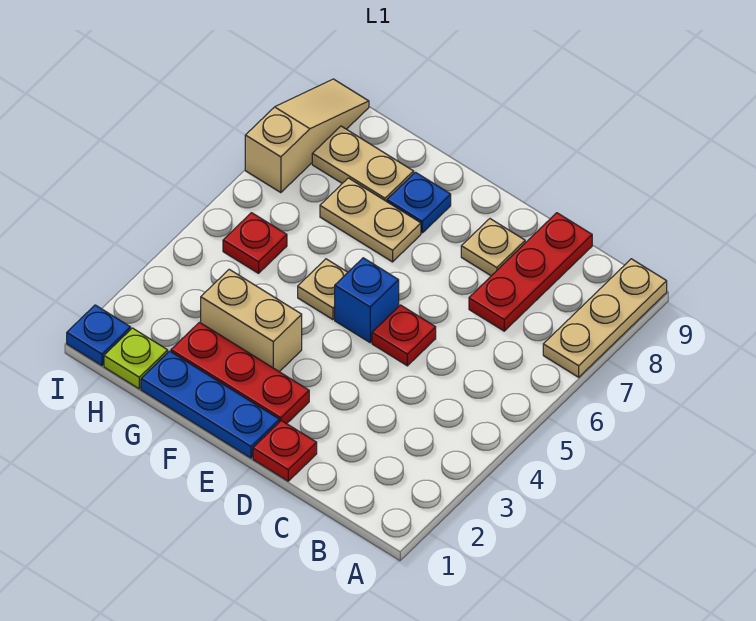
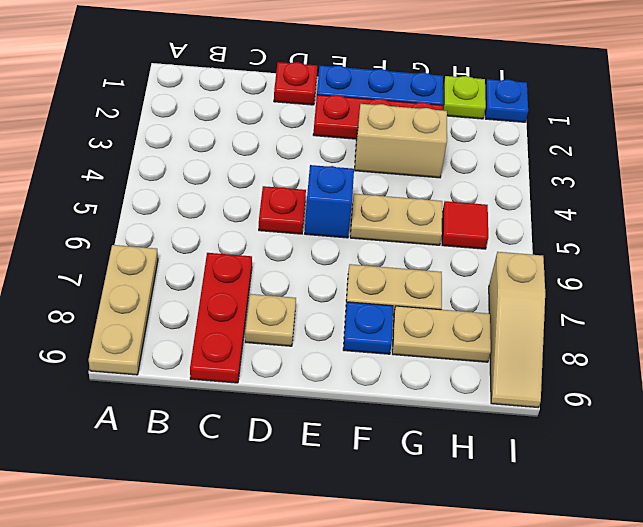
tan plate F5 level 1 -> tan plate F5:G5 level 1
red plate H5 level 1 -> red tile H5 level 1

